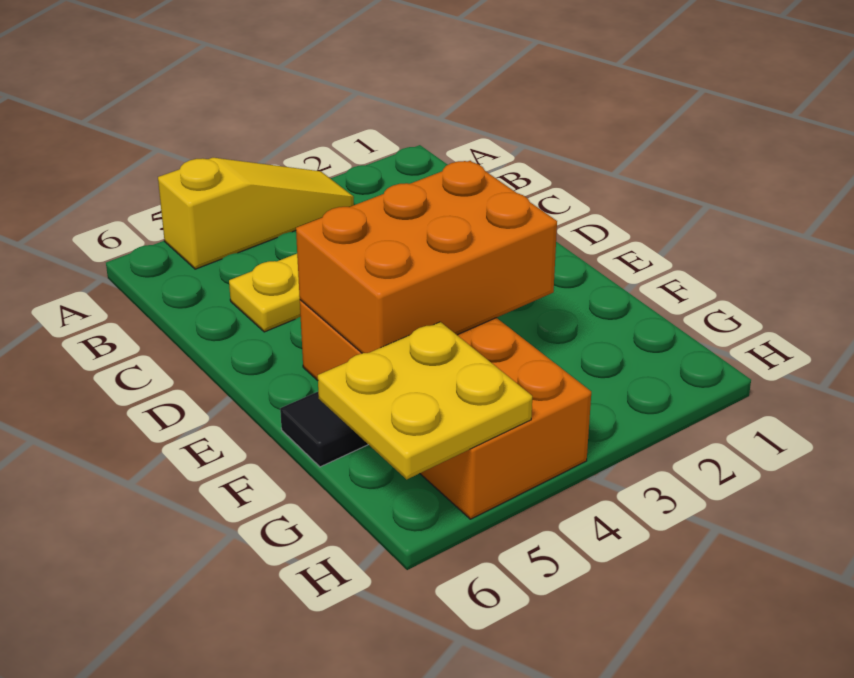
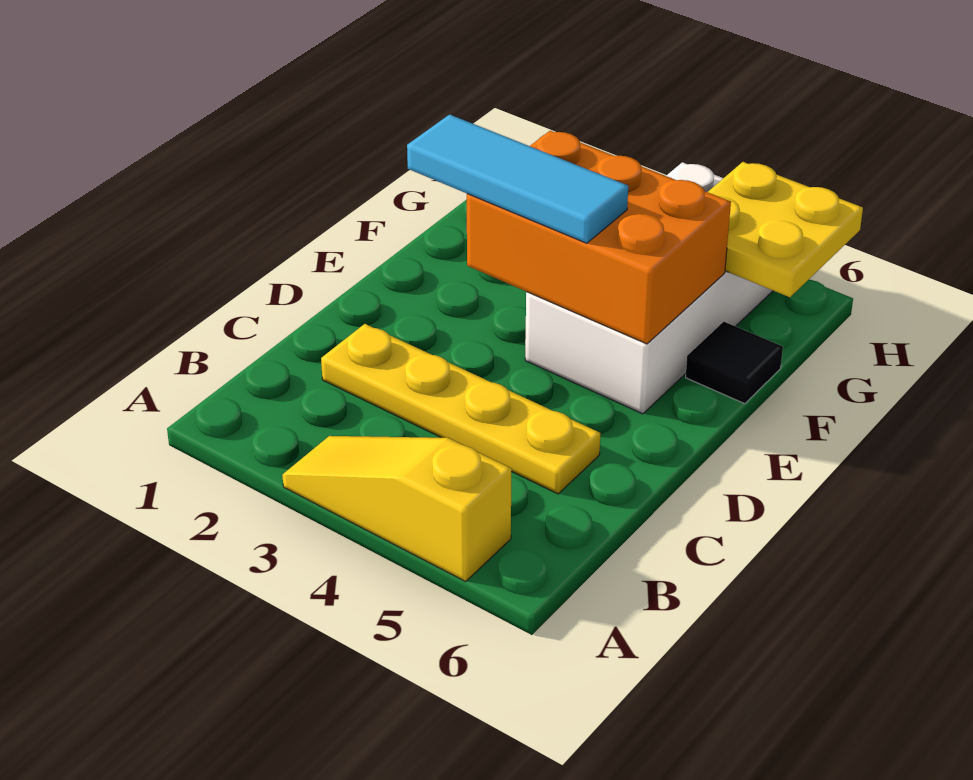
none -> cyan tile E2:E4 level 3
orange brick E4:H5 level 1 -> white brick E4:H5 level 1

